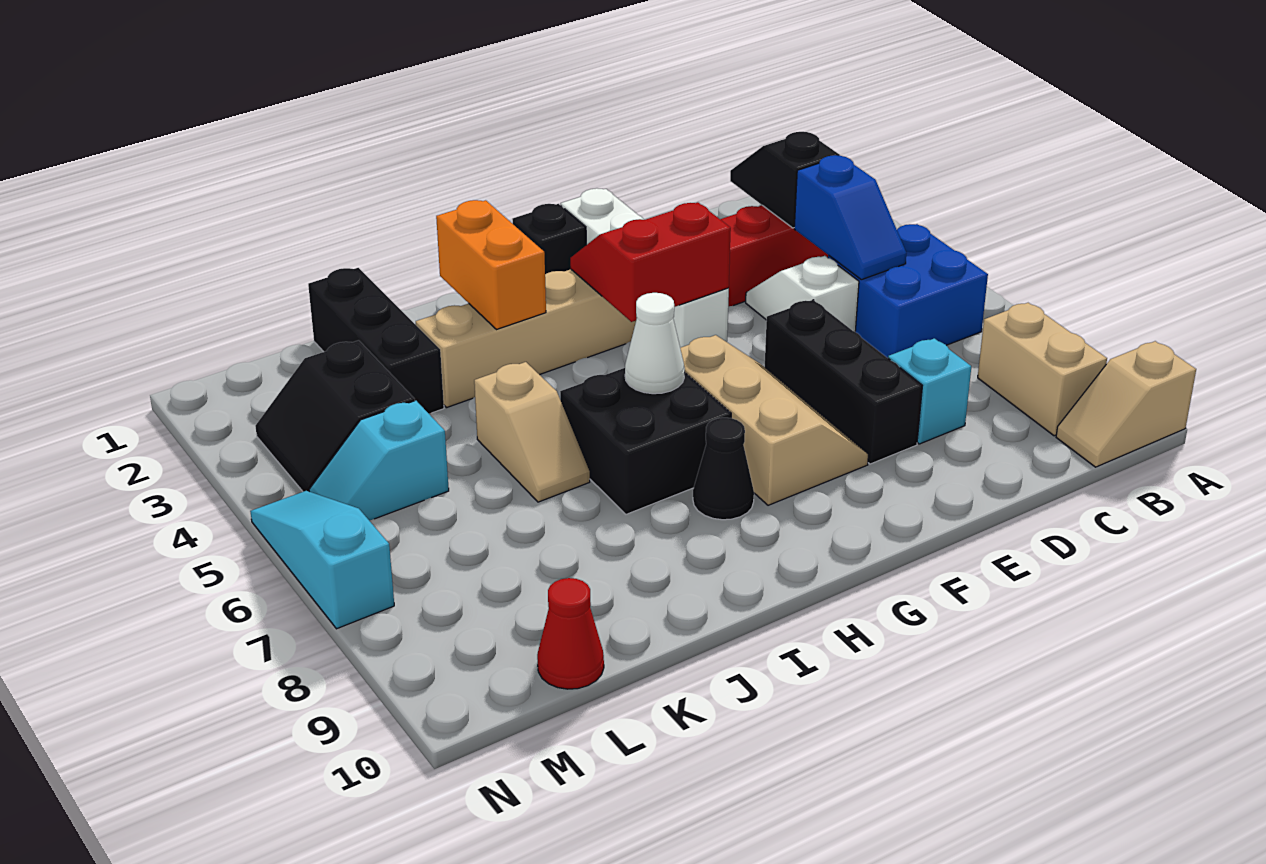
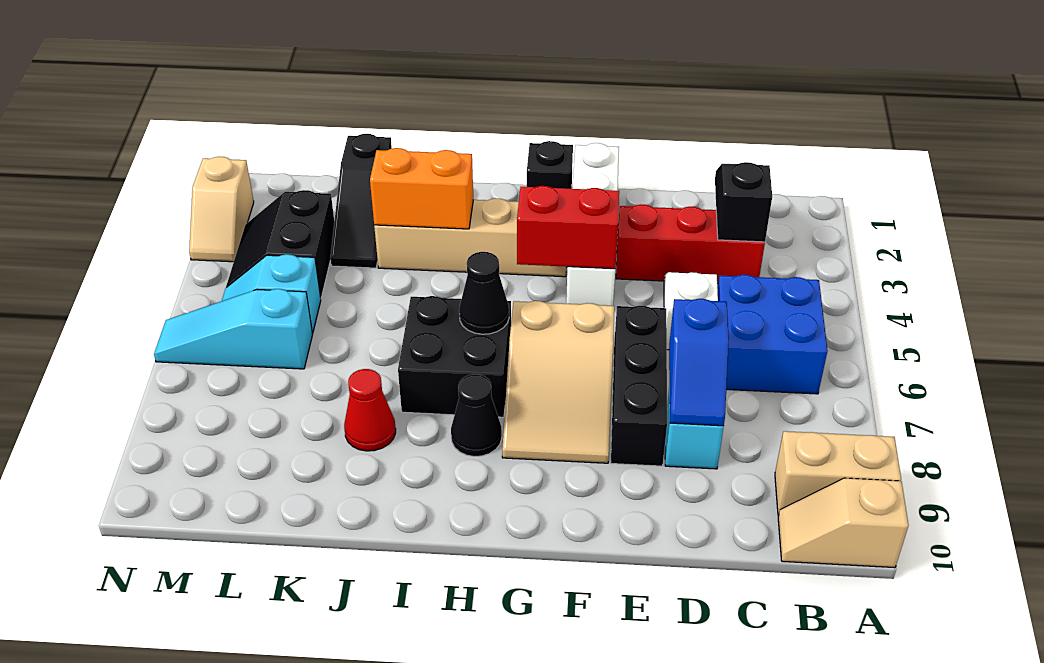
tan brick B8:B9 level 1 -> tan brick A9:B9 level 1
blue slope C4:C5 level 2 top 4 -> blue slope D7:D8 level 2 top 7
tan slope F6:G8 level 1 top G -> tan slope F6:G8 level 1 top 6
white cone H6 level 2 -> black cone H6 level 2
orange brick I2:I3 level 2 -> orange brick I3:J3 level 2
tan slope J5:J6 level 1 top 5 -> tan slope N2:N3 level 1 top 2
black brick K1:K3 level 1 -> black slope K1:K3 level 1 top 1
red cone L10 level 1 -> red cone J8 level 1
cyan slope N5:N7 level 1 top 7 -> cyan slope L6:N6 level 1 top L

